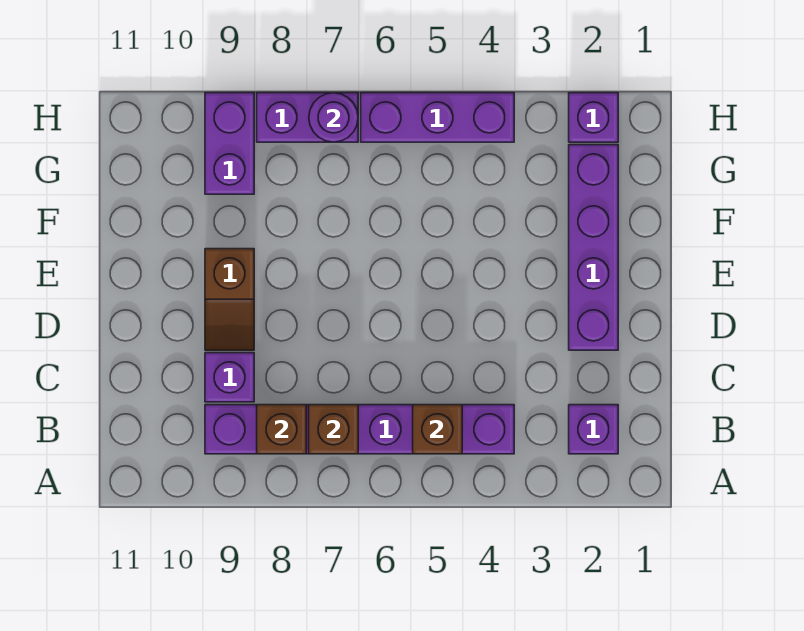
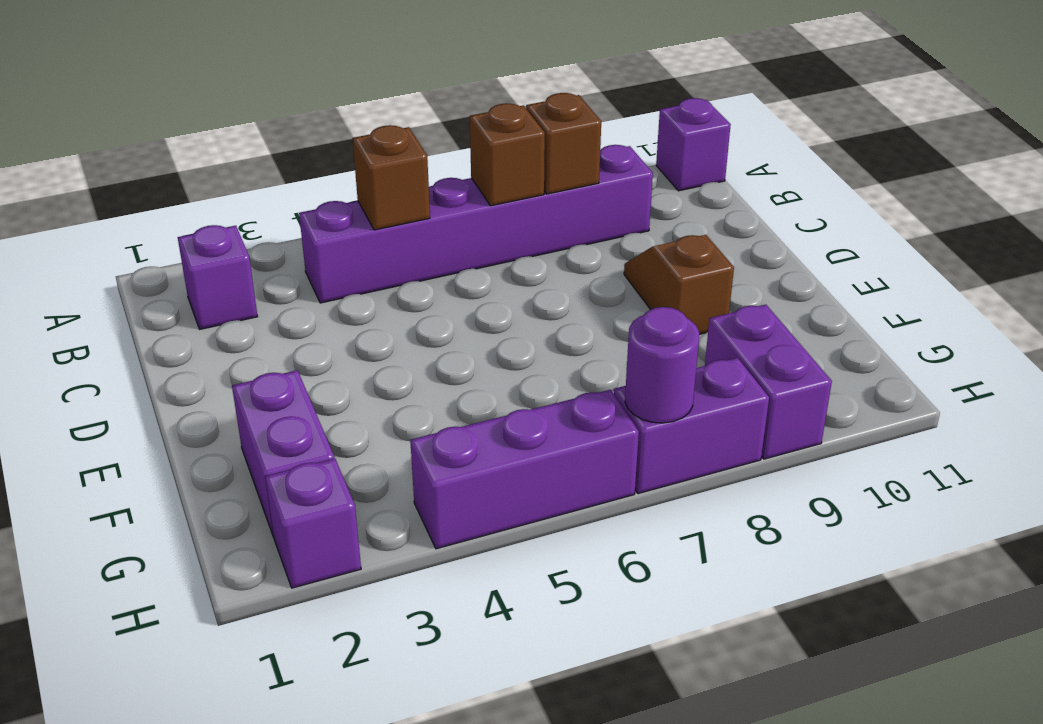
purple brick C9 level 1 -> purple brick A11 level 1
purple brick D2:G2 level 1 -> purple brick F2:G2 level 1

